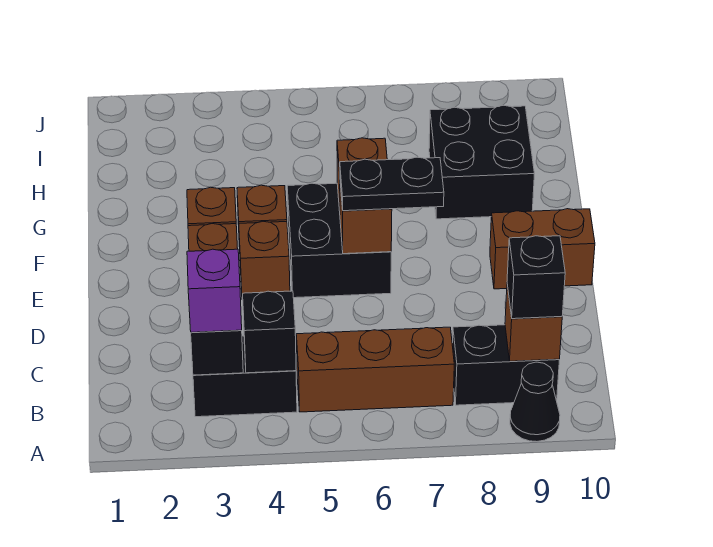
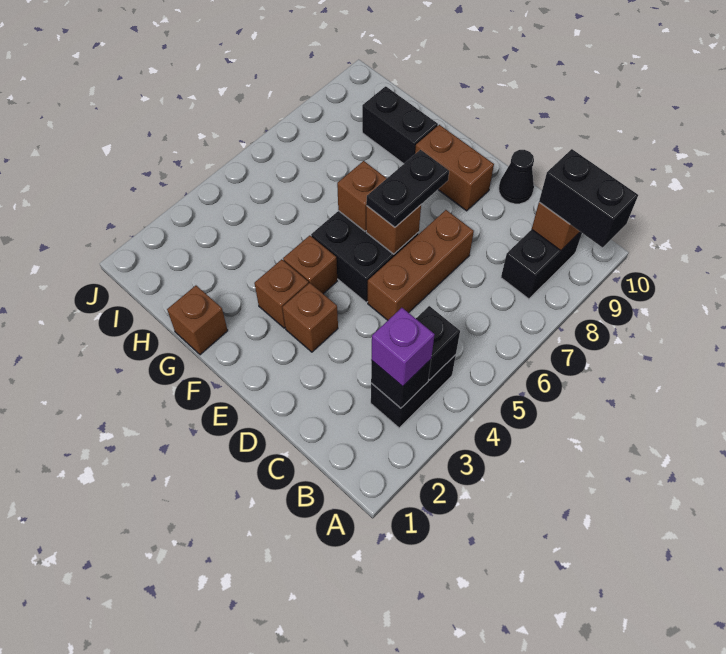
black cone A9 level 1 -> black cone D10 level 1
brown brick B5:B7 level 1 -> brown brick D5:D7 level 1
black brick B9 level 3 -> black brick A9:B9 level 3
brown brick E4 level 1 -> brown brick G1 level 1
brown brick E9:E10 level 1 -> brown brick E9:F9 level 1
black brick G8:H9 level 1 -> black brick G9:H9 level 1

